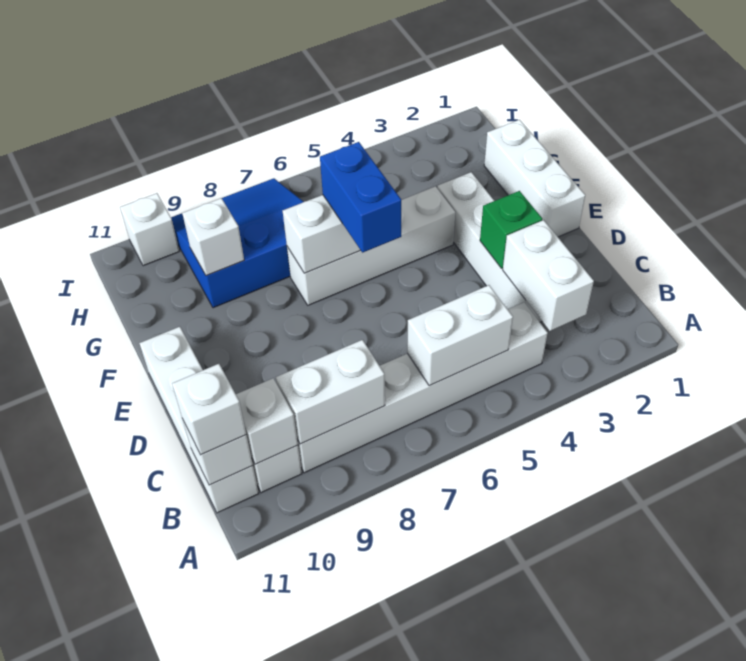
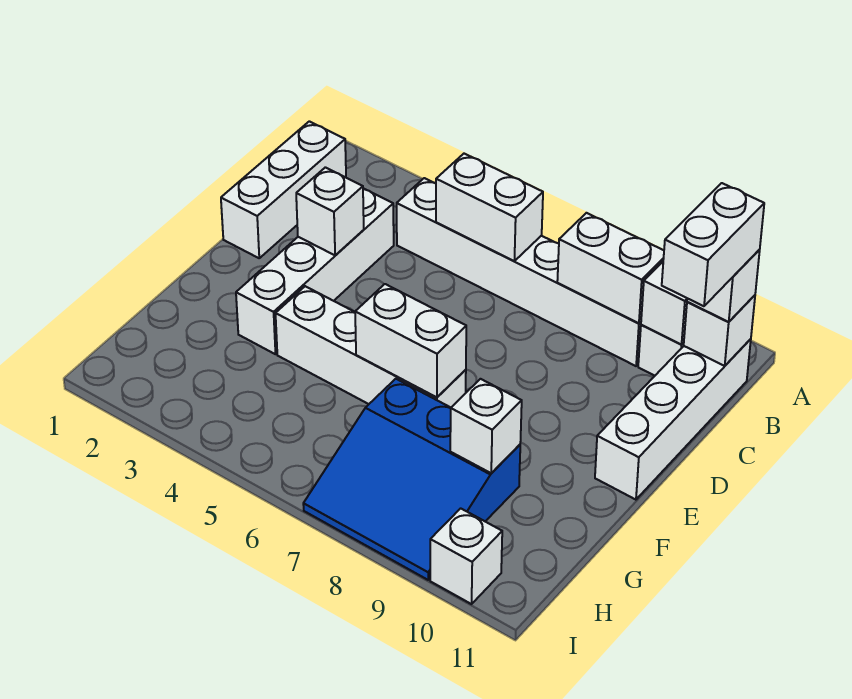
white brick B3:C3 level 2 -> white brick B11:C11 level 4
green brick D3 level 2 -> white brick D3 level 2
white brick E1:G1 level 1 -> white brick B1:D1 level 1
blue brick E6:F6 level 3 -> none

